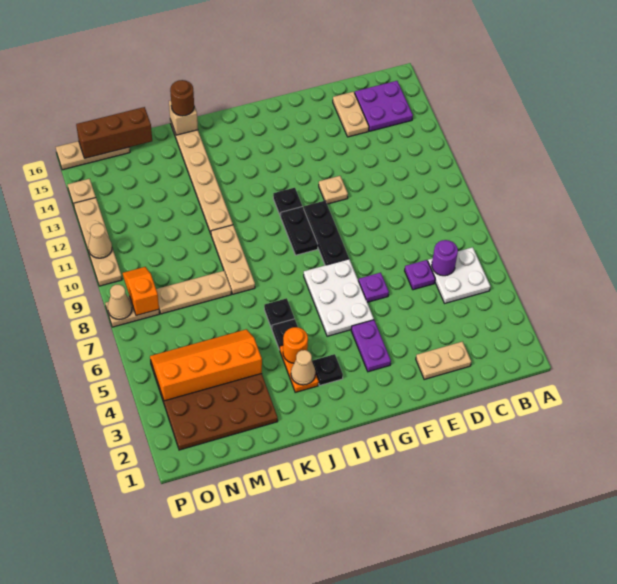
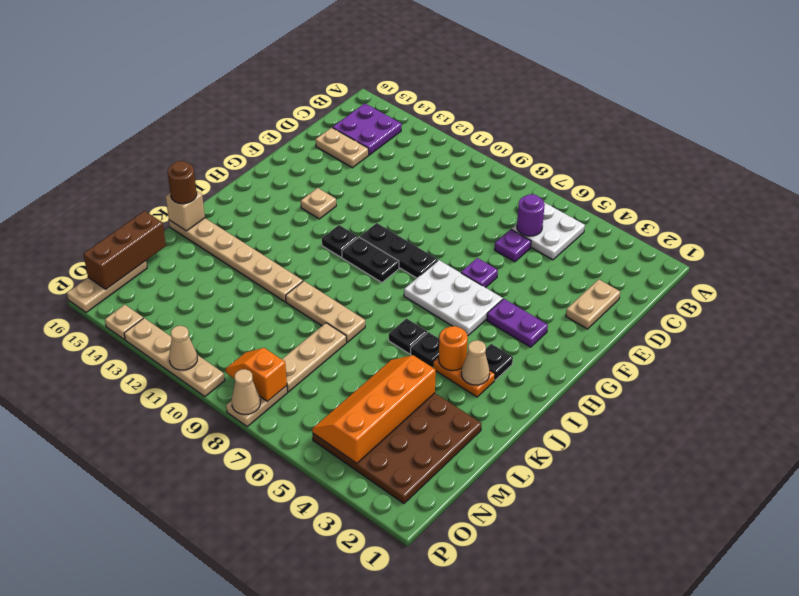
tan plate F11 level 1 -> tan plate G13 level 1

